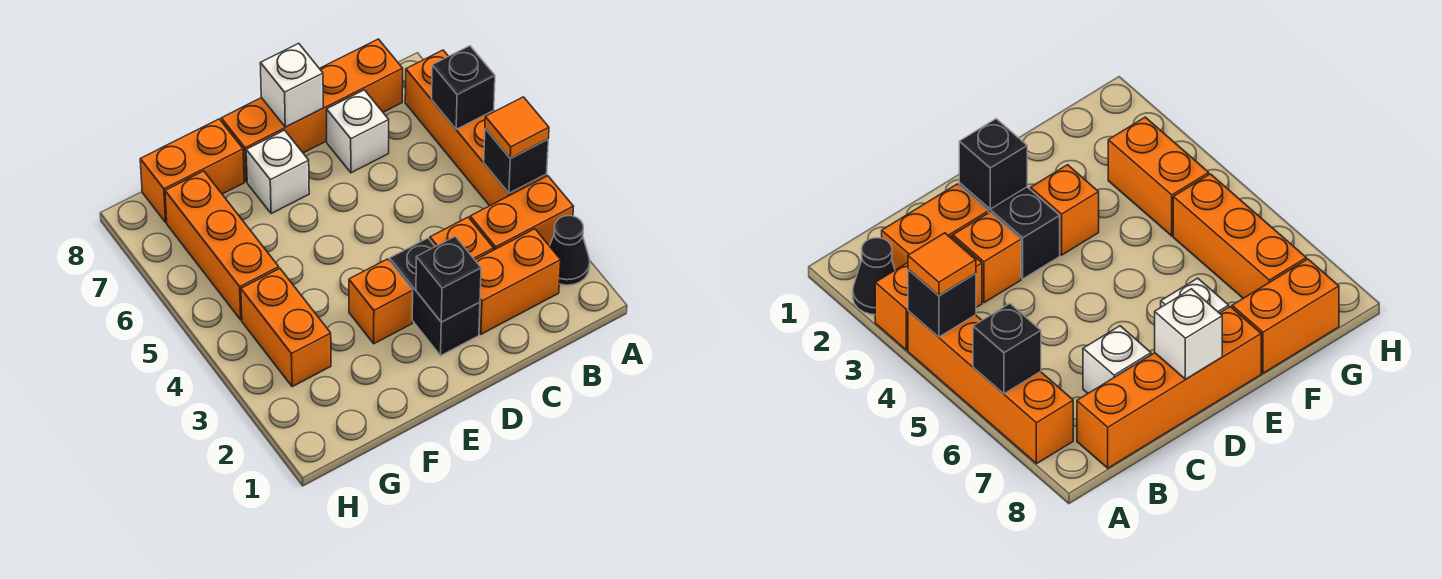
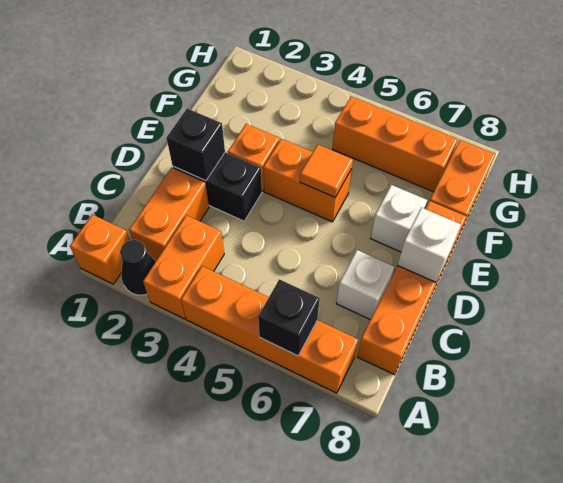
black brick A4 level 2 -> none
orange tile A4 level 3 -> orange tile E5 level 2
orange brick C3 level 1 -> orange brick A1 level 1
orange brick G3:G4 level 1 -> orange brick E4:E5 level 1

